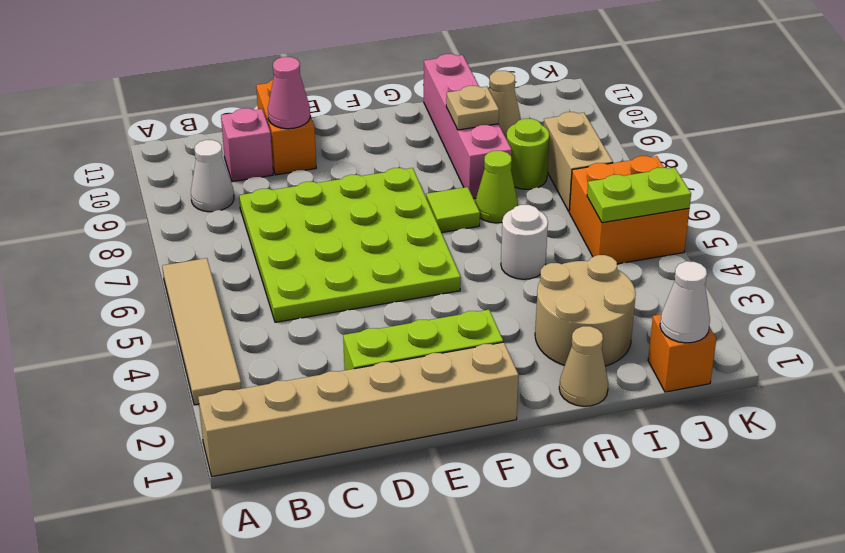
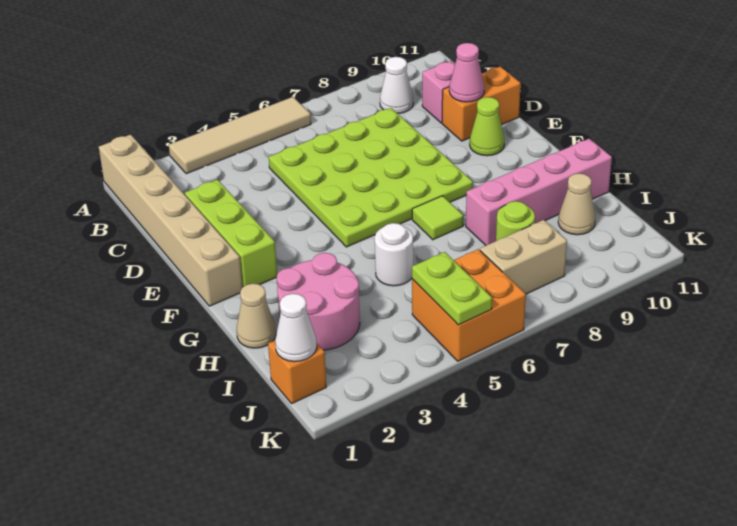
tan round brick H2:I3 level 1 -> pink round brick H2:I3 level 1
lime cone H7 level 1 -> lime cone E10 level 1
tan plate H9 level 2 -> none

